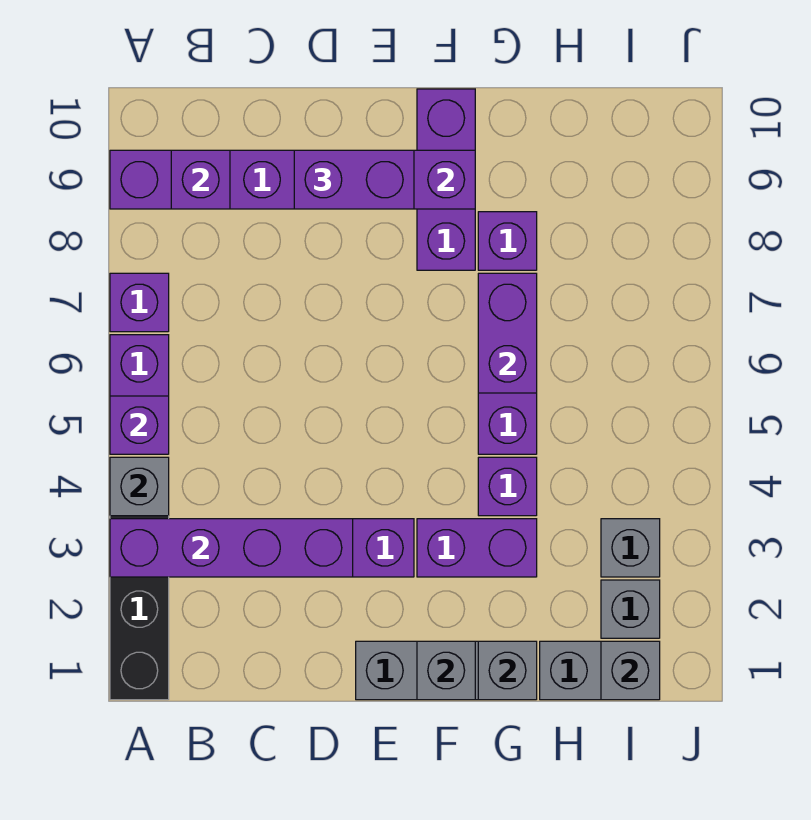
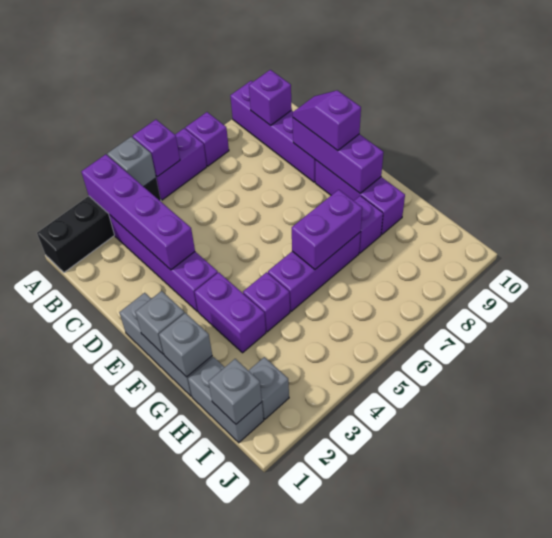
purple brick D9:E9 level 3 -> purple slope D9:E9 level 3 top E
purple brick F8:F10 level 1 -> purple brick E9:G9 level 1
grey brick I3 level 1 -> none

